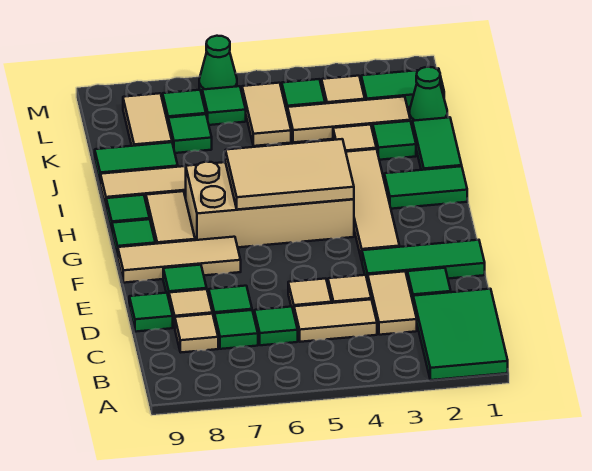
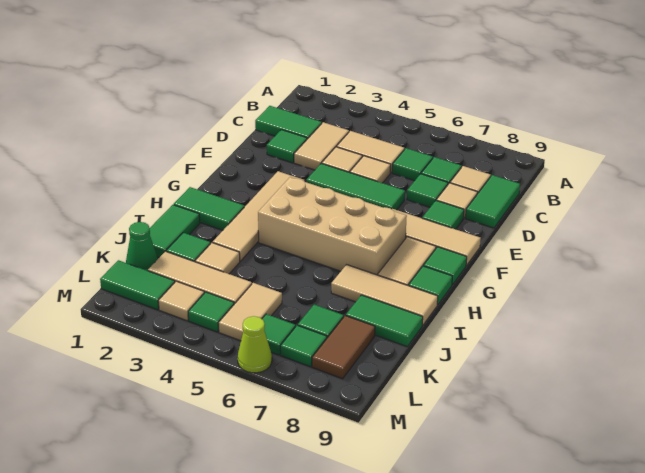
green tile A1:C2 level 1 -> green tile C1:C2 level 1
green tile D9 level 1 -> green tile C9:D9 level 1
green tile E1:E3 level 1 -> green tile E4:E6 level 1
tan tile G4:H6 level 2 -> none
tan tile K8:L8 level 1 -> brown tile K8:L8 level 1
green cone M6 level 1 -> lime cone M6 level 1

